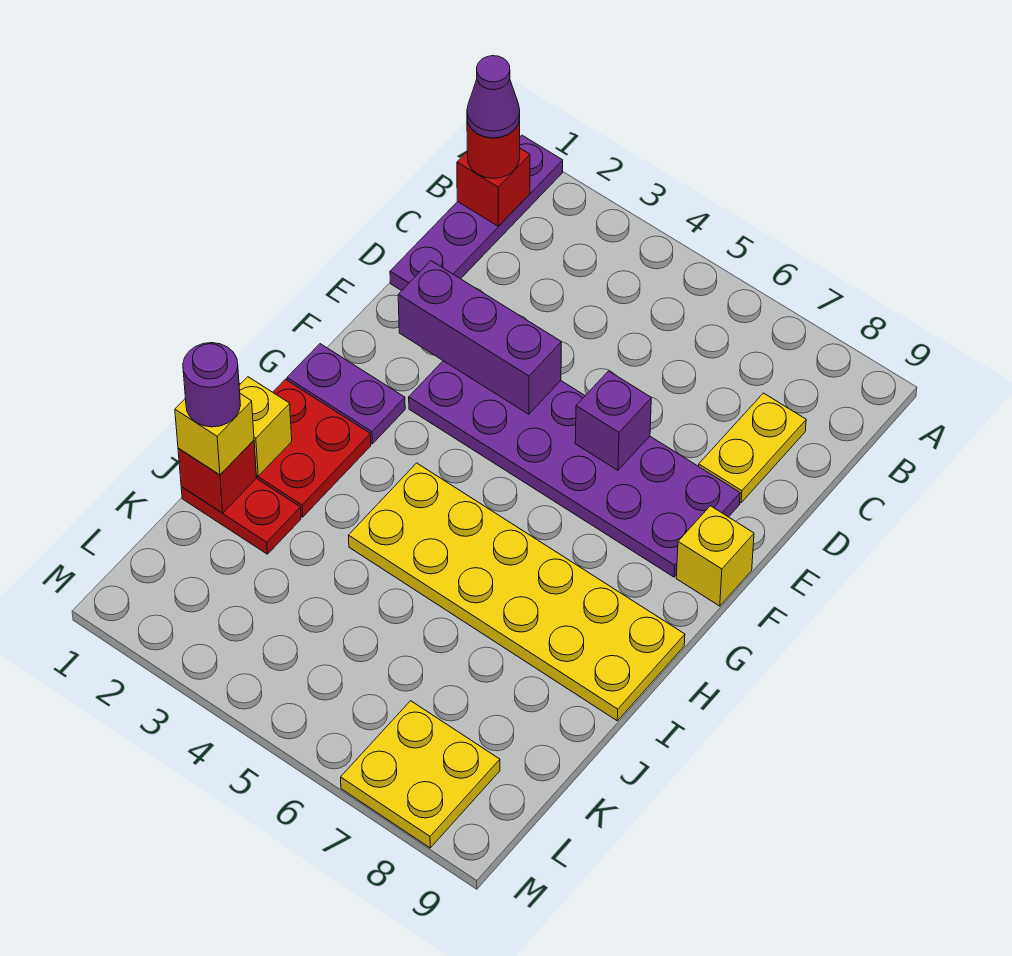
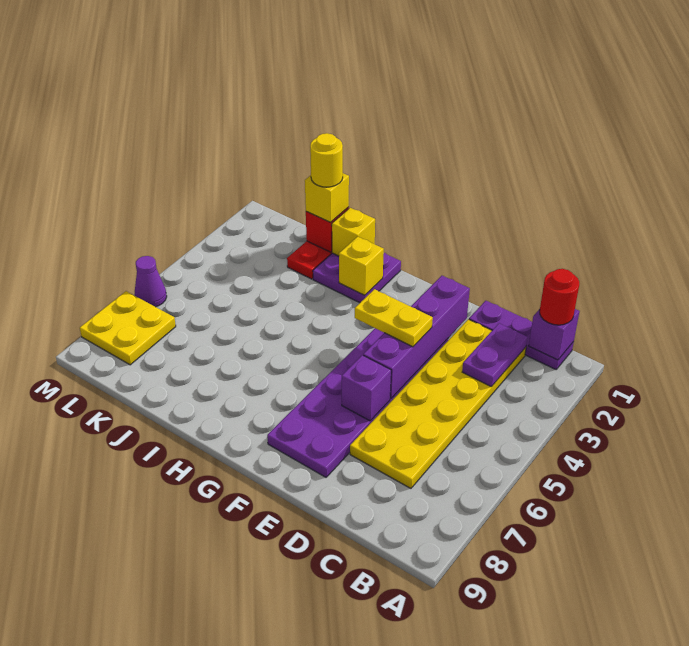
purple plate A1:D1 level 1 -> purple plate B1:D1 level 1
red brick B1 level 2 -> purple brick B1 level 2
purple cone B1 level 4 -> purple cone M6 level 1
yellow plate C8:D8 level 1 -> yellow plate E4:F4 level 3
purple brick E2:E4 level 2 -> purple brick E2:E5 level 2
yellow brick F9 level 1 -> yellow brick H2 level 2
purple plate G1:G2 level 1 -> purple plate C2:C3 level 2
red plate H1:I2 level 1 -> purple plate H1:I2 level 1
yellow plate H4:I9 level 1 -> yellow plate C2:D7 level 1
purple round brick J1 level 4 -> yellow round brick J1 level 4

